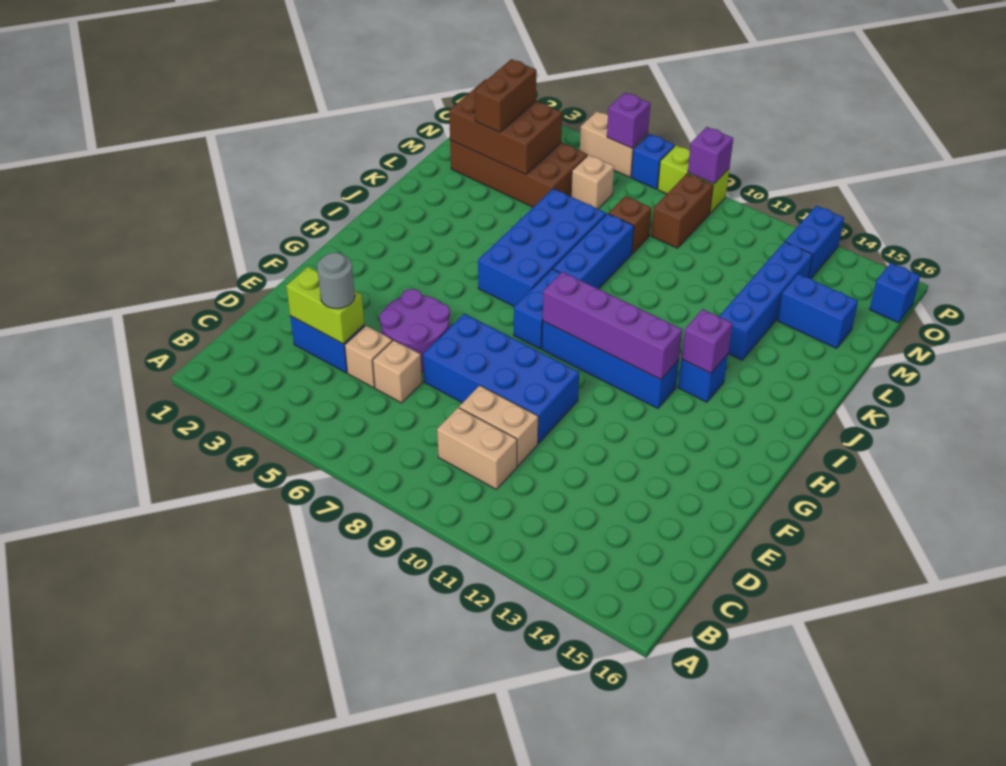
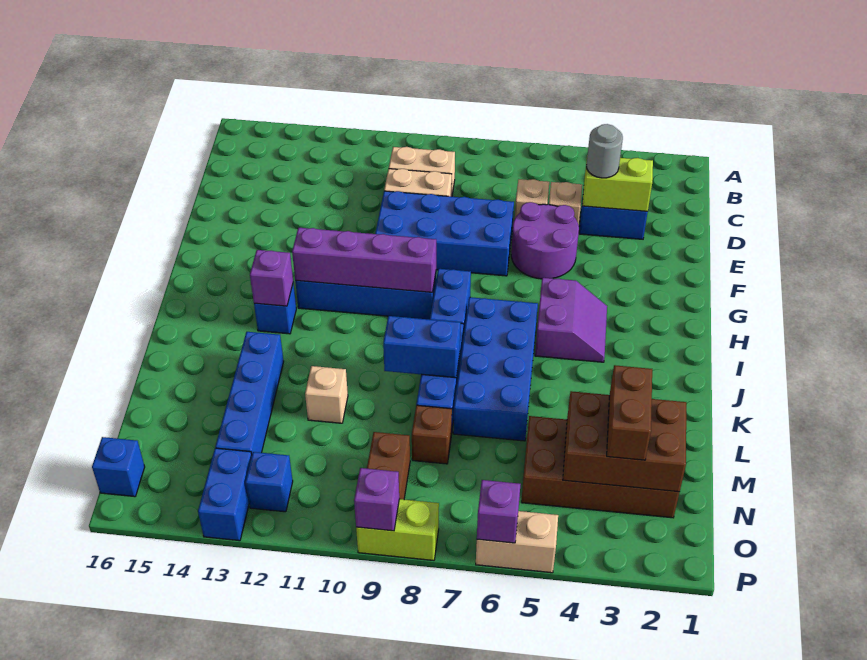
none -> purple slope H4:I5 level 1 top 5
blue brick M14:M15 level 1 -> blue brick K8:K9 level 2
tan brick N6 level 1 -> tan brick L11 level 1
blue brick P7 level 1 -> blue brick O12 level 1

